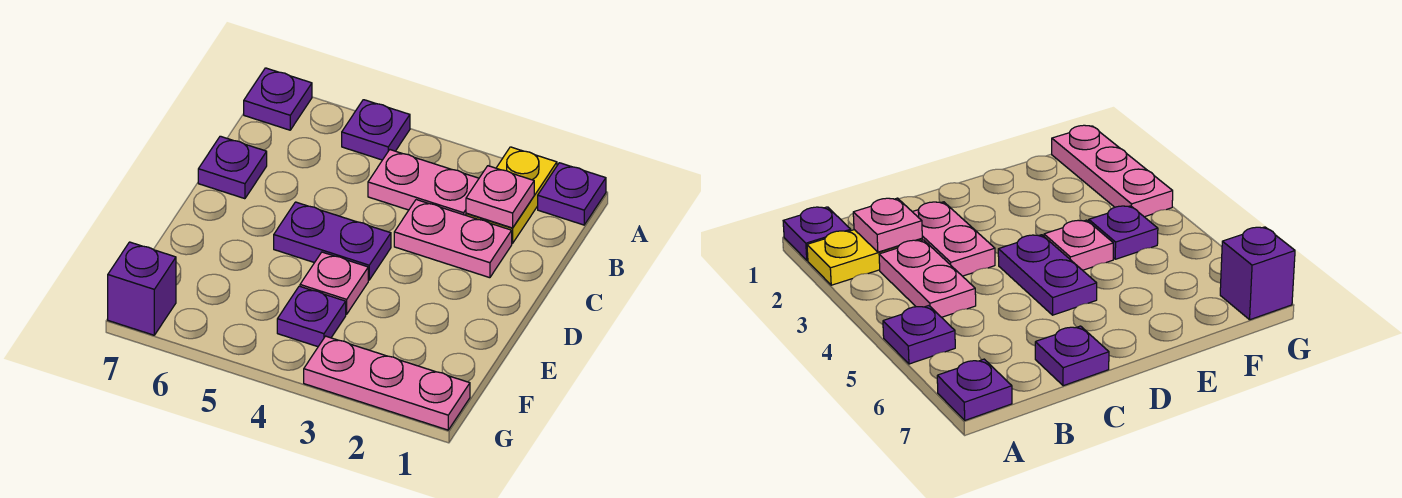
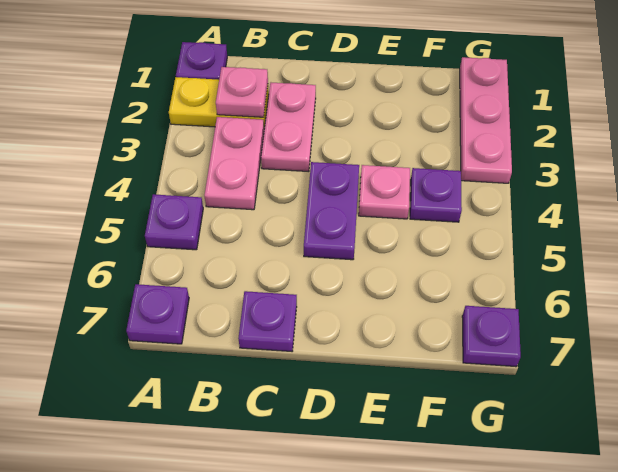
purple brick G7 level 1 -> purple plate G7 level 1

